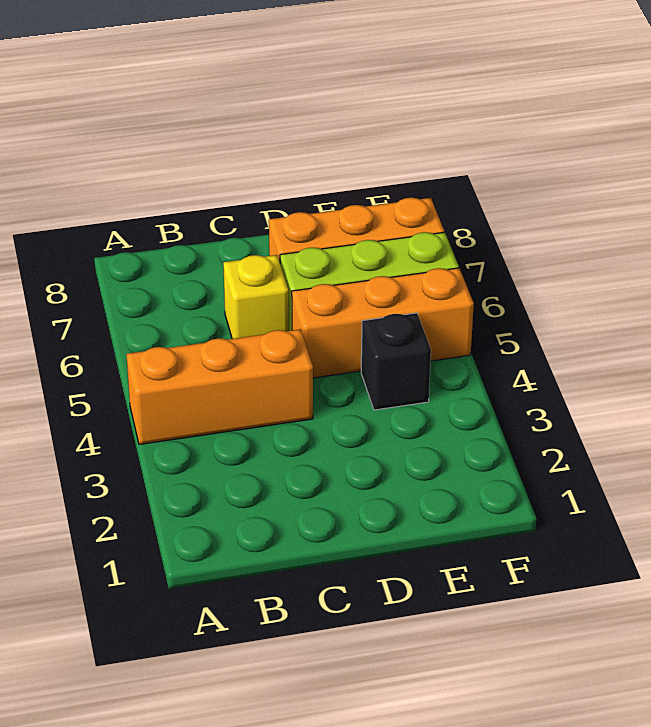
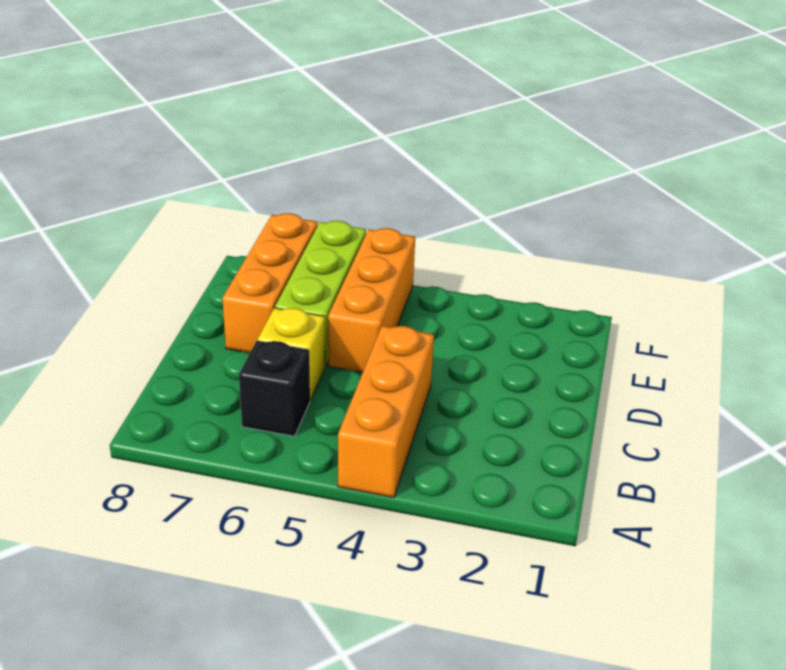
black brick E4 level 1 -> black brick B6 level 1

